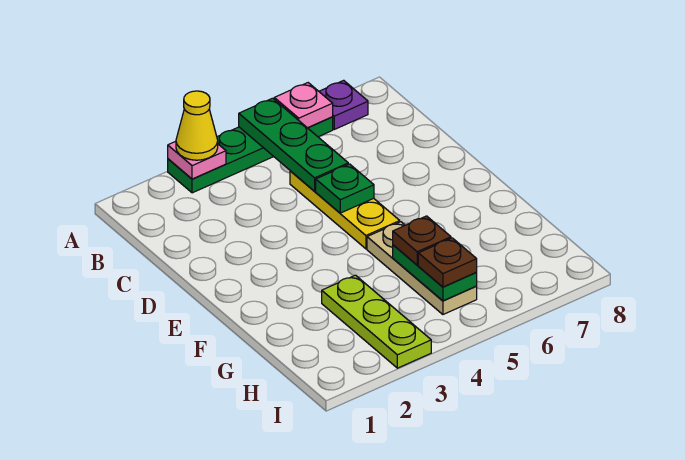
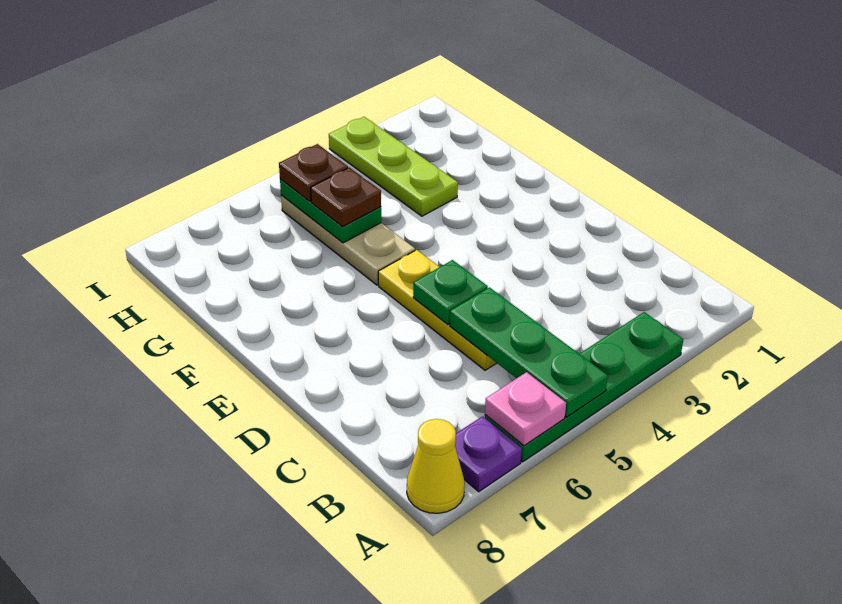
pink plate A3 level 2 -> none
yellow cone A3 level 3 -> yellow cone A8 level 1

